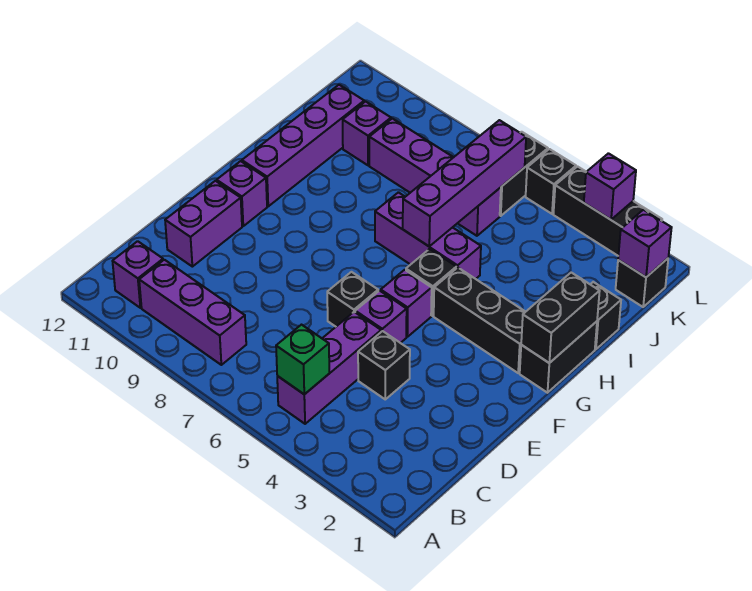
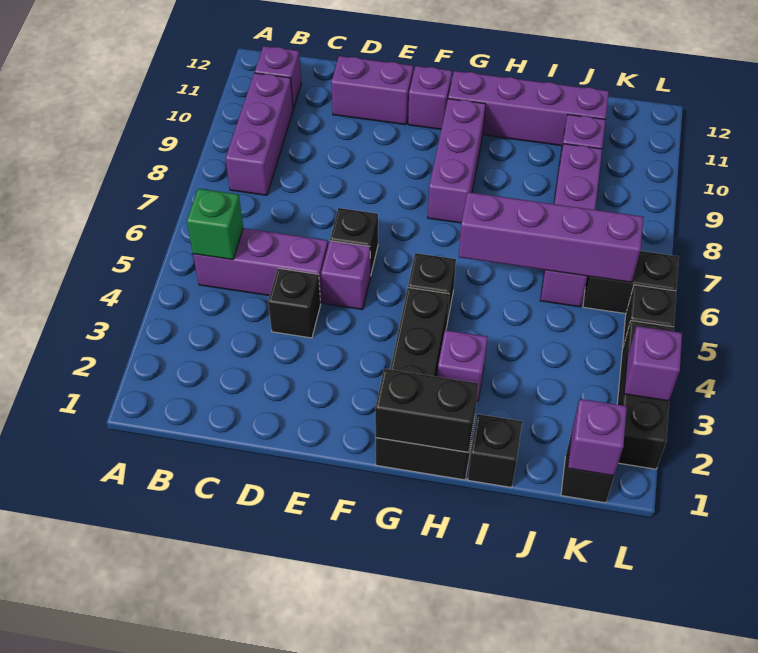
purple brick F5 level 1 -> purple brick H3 level 1
purple brick H5:H7 level 1 -> purple brick G8:G10 level 1

